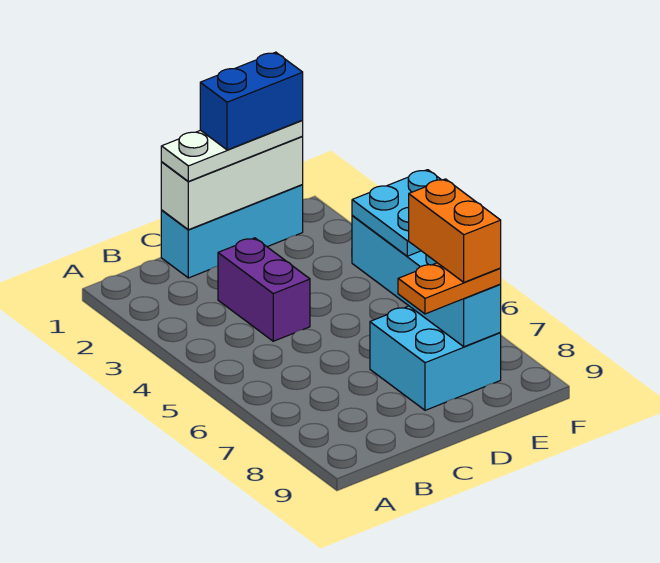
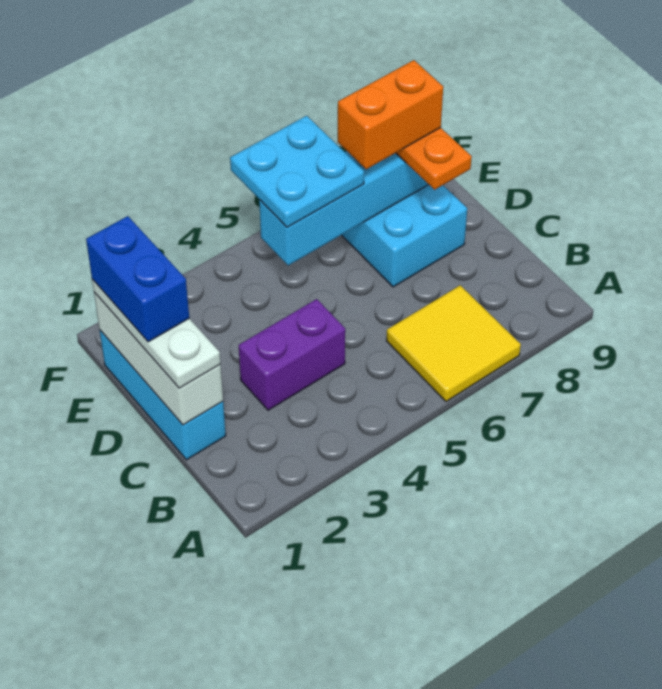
none -> yellow tile A6:B7 level 1

